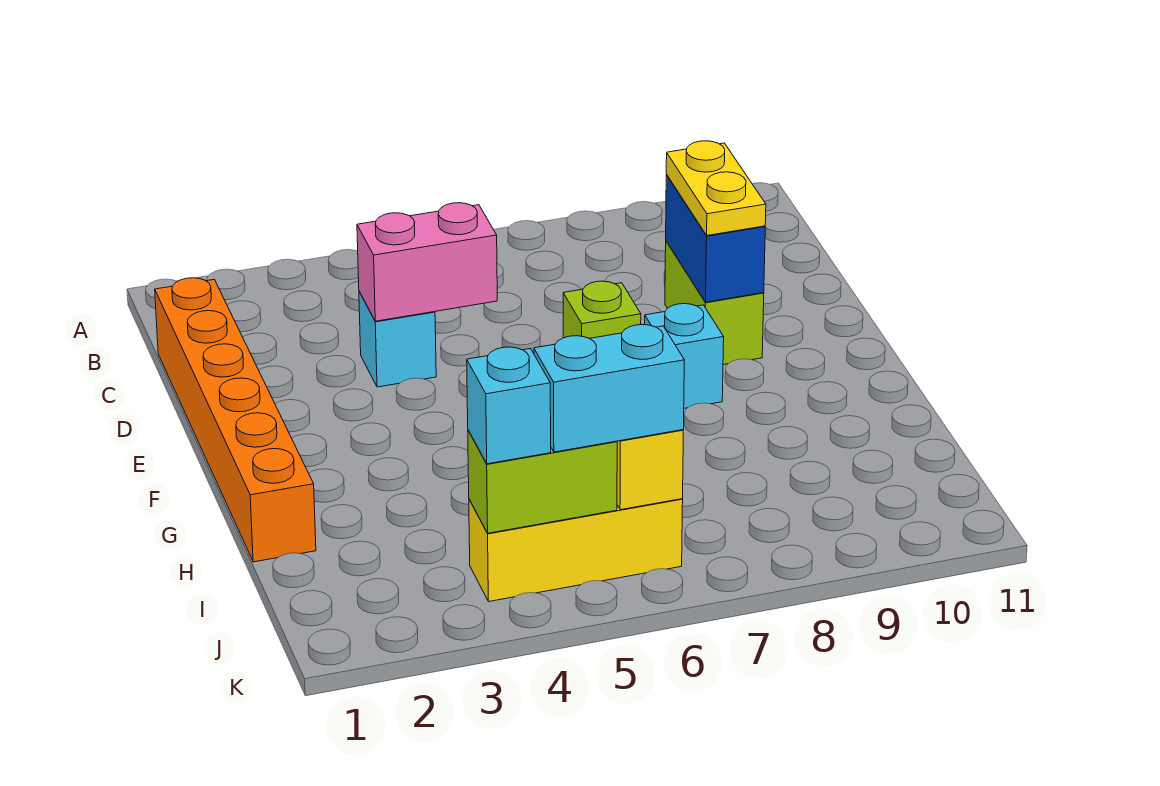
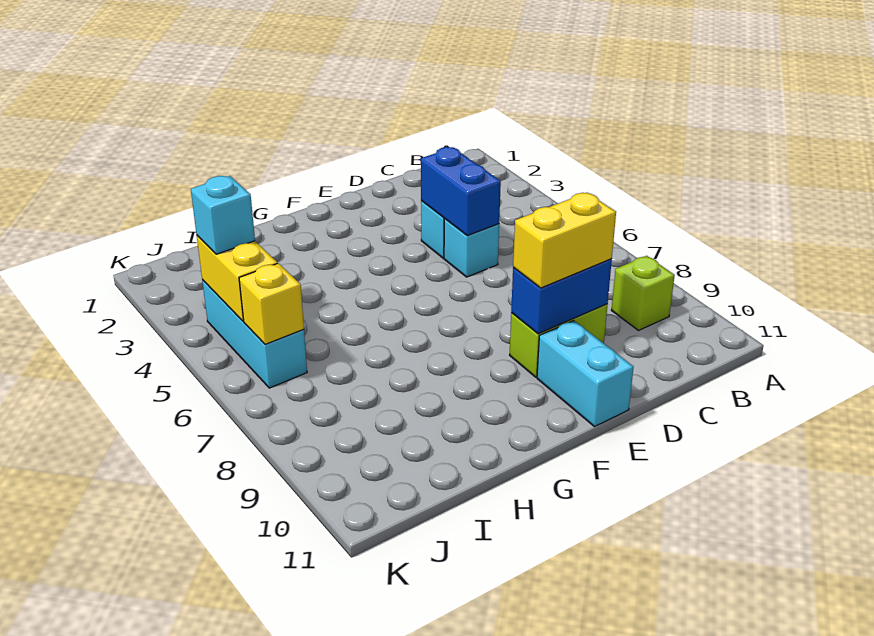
orange brick C1:H1 level 1 -> none
pink brick D4:D5 level 2 -> blue brick D4:D5 level 2
yellow plate D9:E9 level 3 -> yellow brick D9:E9 level 3
lime brick E7 level 1 -> lime brick B9 level 1
cyan brick F8 level 1 -> cyan brick D5 level 1
yellow brick J4:J6 level 1 -> cyan brick J4:J6 level 1
lime brick J4:J5 level 2 -> yellow brick J4:J5 level 2
cyan brick J5:J6 level 3 -> cyan brick E10:E11 level 1

